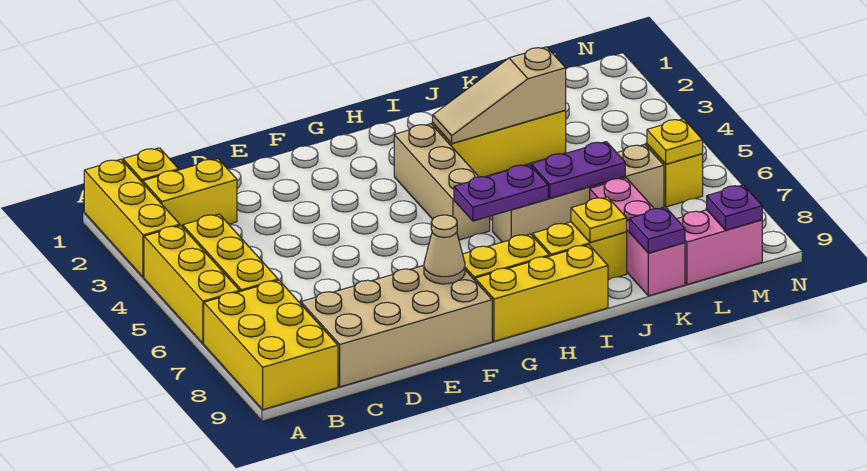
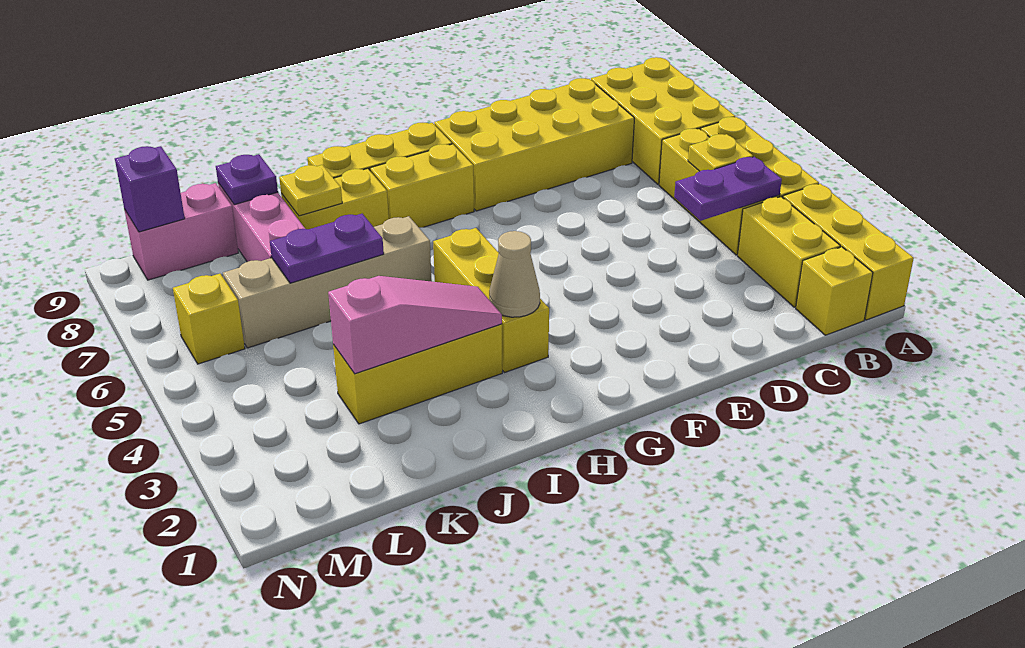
yellow brick B2:C2 level 1 -> yellow brick B2:B3 level 1
tan brick C8:F9 level 1 -> yellow brick C8:F9 level 1
tan cone F8 level 2 -> tan cone H3 level 2
tan brick H3:H5 level 1 -> yellow brick H3:H5 level 1
purple plate H6:I6 level 2 -> purple plate B4:C4 level 2
tan slope I3:K3 level 2 top K -> pink slope I3:K3 level 2 top K
yellow plate M6 level 2 -> yellow plate B5 level 2
purple plate M9 level 2 -> purple brick M9 level 2

